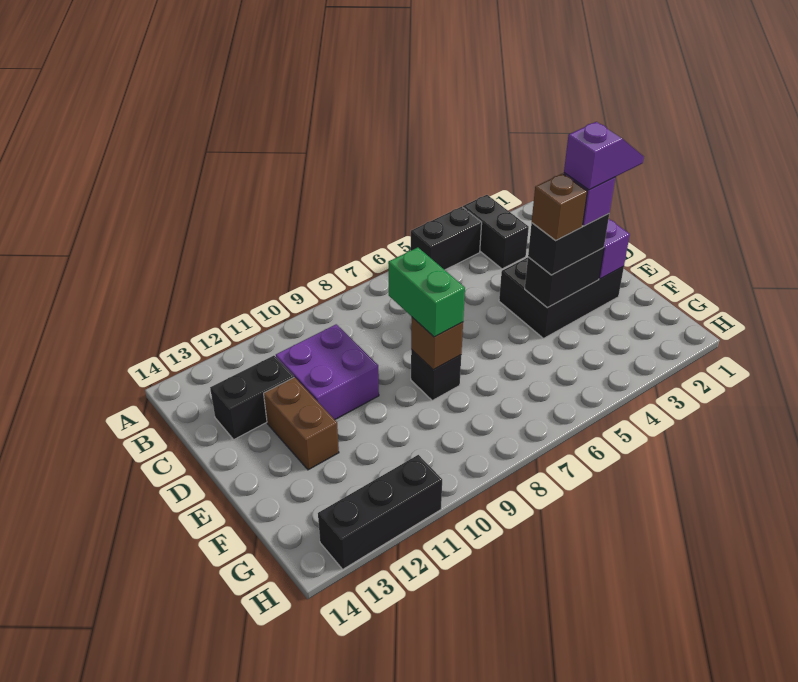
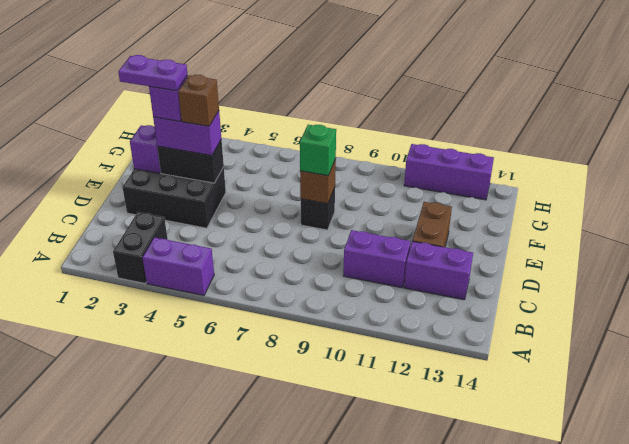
black brick A4:A5 level 1 -> purple brick A4:A5 level 1
purple brick C10:D11 level 1 -> purple brick C10:C11 level 1
black brick C12:C13 level 1 -> purple brick C12:C13 level 1
green brick D8:E8 level 3 -> green brick E8 level 3
purple slope E2:E3 level 5 top 3 -> purple plate E2:E3 level 5
black brick E3:E4 level 3 -> purple brick E3:E4 level 3
black brick H11:H13 level 1 -> purple brick H11:H13 level 1

